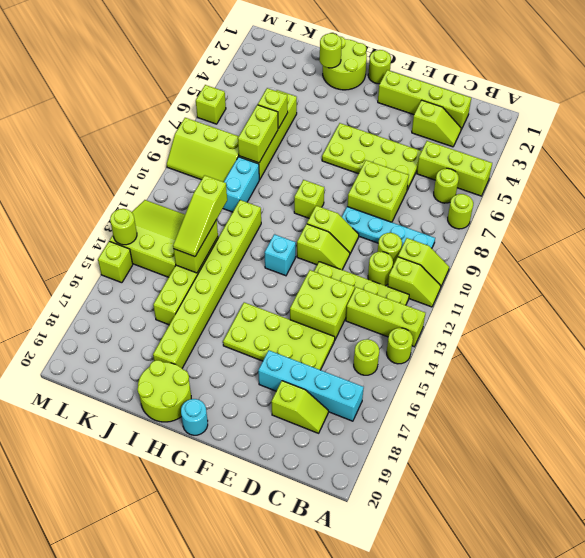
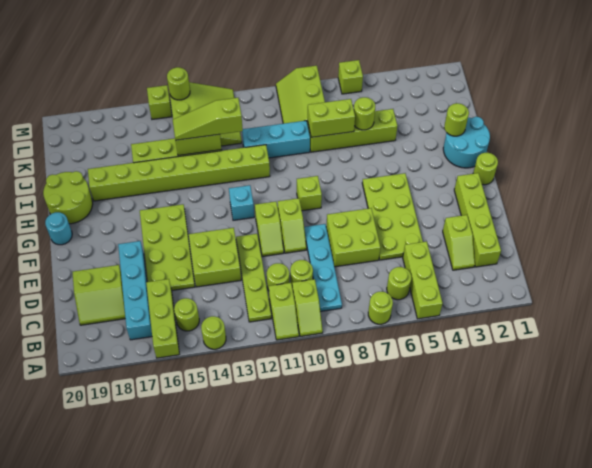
lime brick A13:C13 level 1 -> lime brick A16:C16 level 1
lime slope C18:D18 level 1 top D -> lime slope C18:D19 level 1 top D
lime round brick H1:I2 level 1 -> cyan round brick H1:I2 level 1
lime brick J6 level 2 -> lime round brick J6 level 2
cyan brick J9:J10 level 1 -> cyan brick J9:J11 level 1

